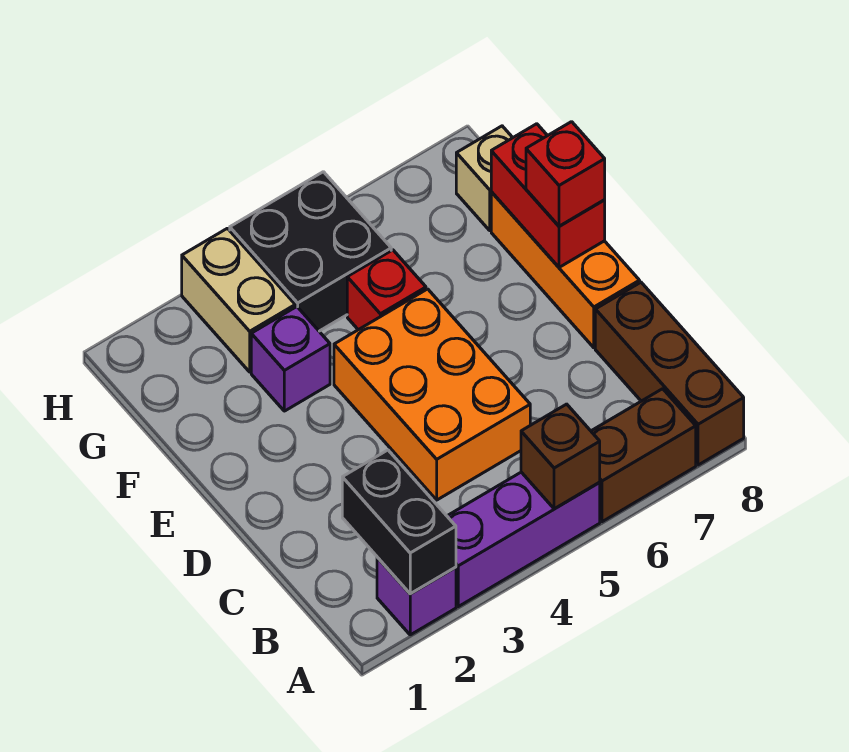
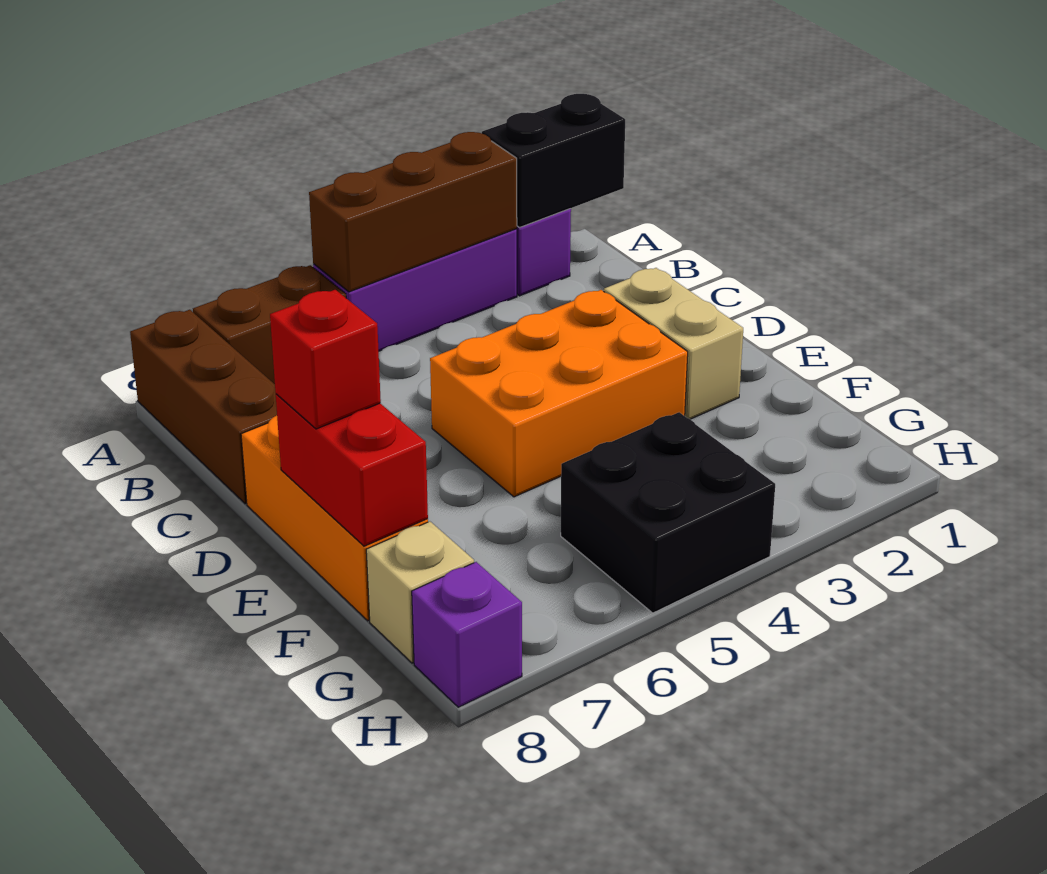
black brick A2:B2 level 2 -> black brick A1:A2 level 2
brown brick A5 level 2 -> brown brick A3:A5 level 2
orange brick C4:E5 level 1 -> orange brick D3:E5 level 1
purple brick F3 level 1 -> purple brick H8 level 1
red brick F5 level 1 -> none
tan brick G3:H3 level 1 -> tan brick D2:E2 level 1

